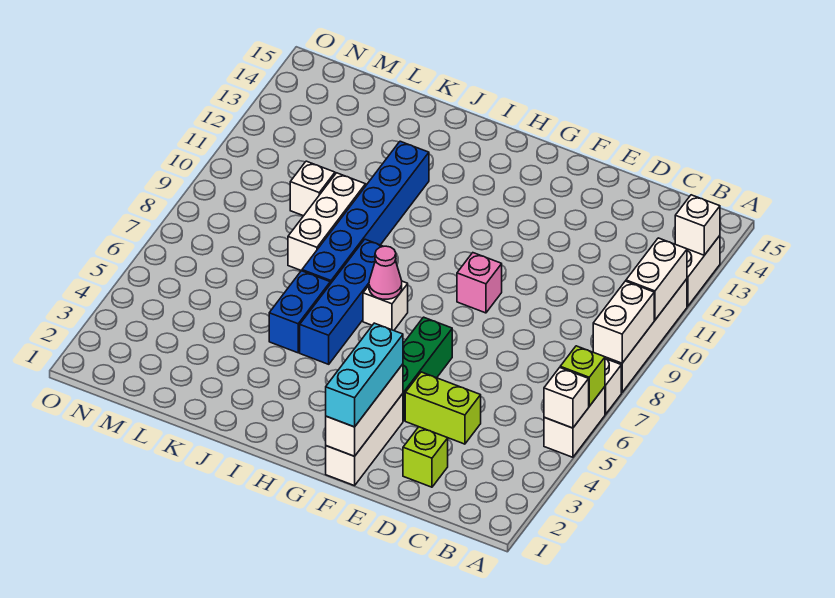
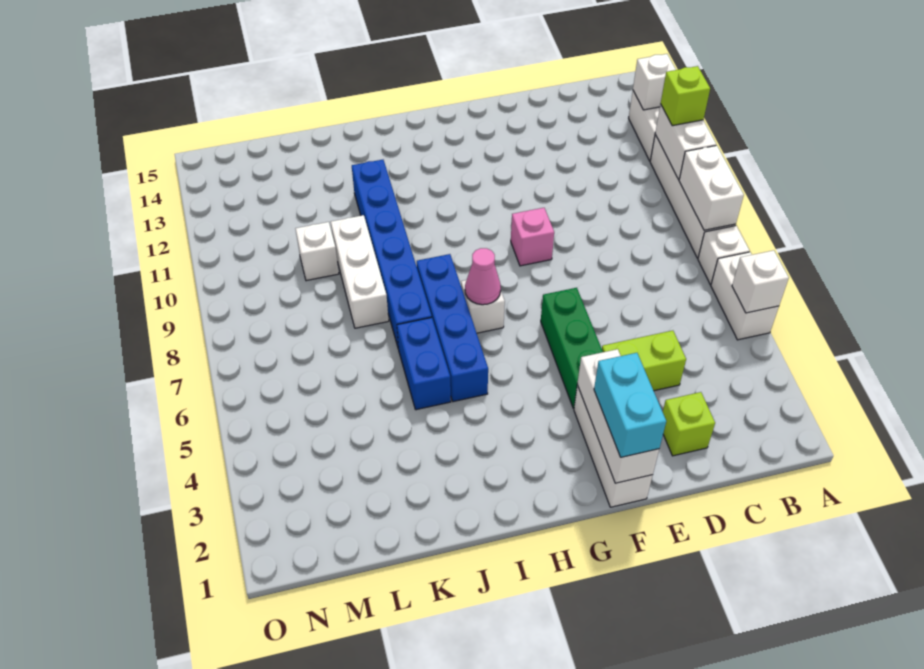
lime brick A6 level 2 -> lime brick A11 level 3
cyan brick F1:F3 level 3 -> cyan brick F1:F2 level 3

